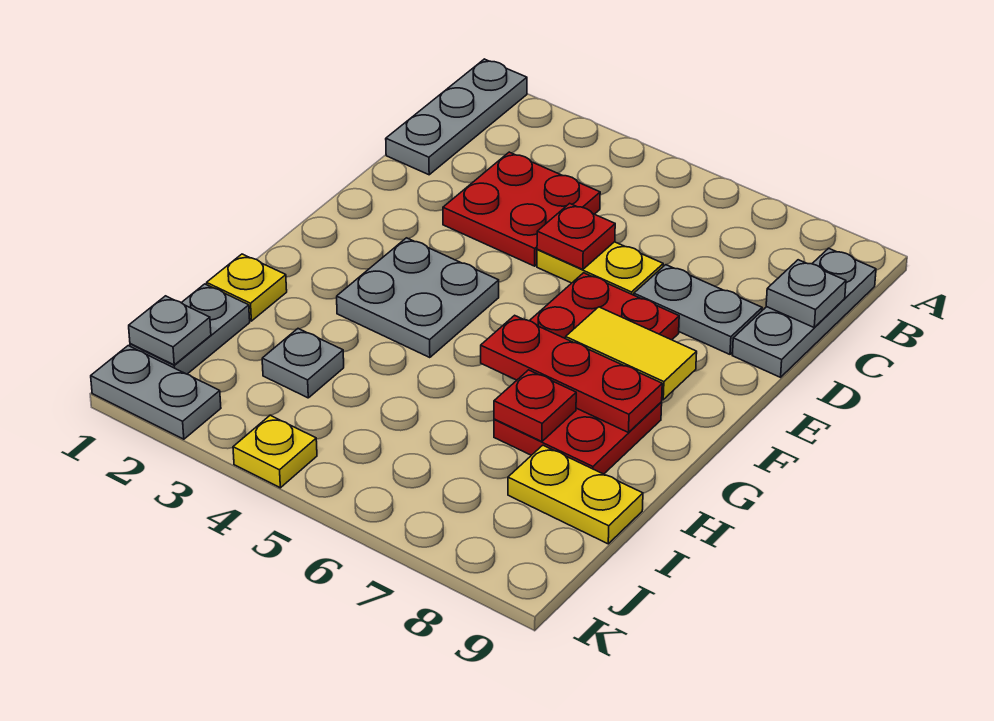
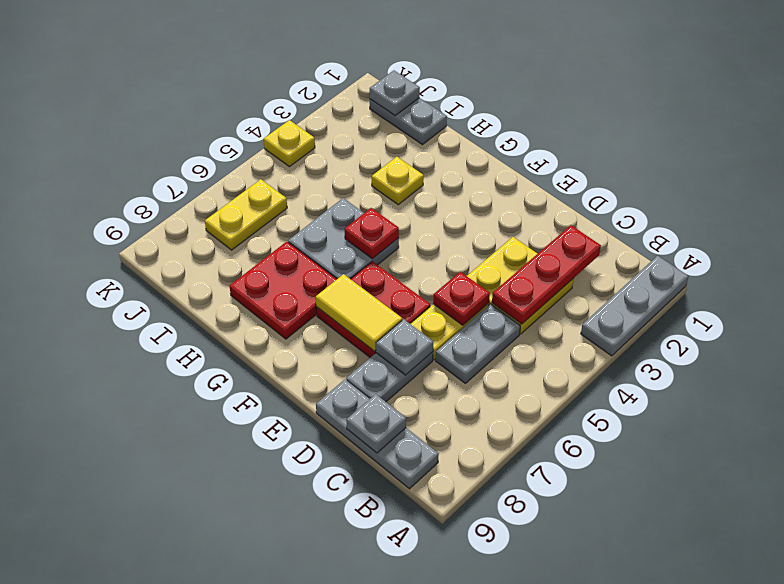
grey plate A1:C1 level 1 -> grey plate A1:A3 level 1
red plate C3:D4 level 1 -> yellow plate C3:D4 level 1
grey plate F3:G4 level 1 -> grey plate G5:H6 level 1
yellow tile F7:F8 level 2 -> yellow tile E7:F7 level 2
red plate G6:G8 level 2 -> red plate C2:C4 level 2
yellow plate H1 level 1 -> yellow plate H3 level 1
red plate H7 level 2 -> red plate G5 level 2
grey plate I3 level 1 -> grey plate D7 level 2
yellow plate I8:I9 level 1 -> yellow plate J6:J7 level 1
grey plate K1:K2 level 1 -> grey plate C5:C6 level 1

